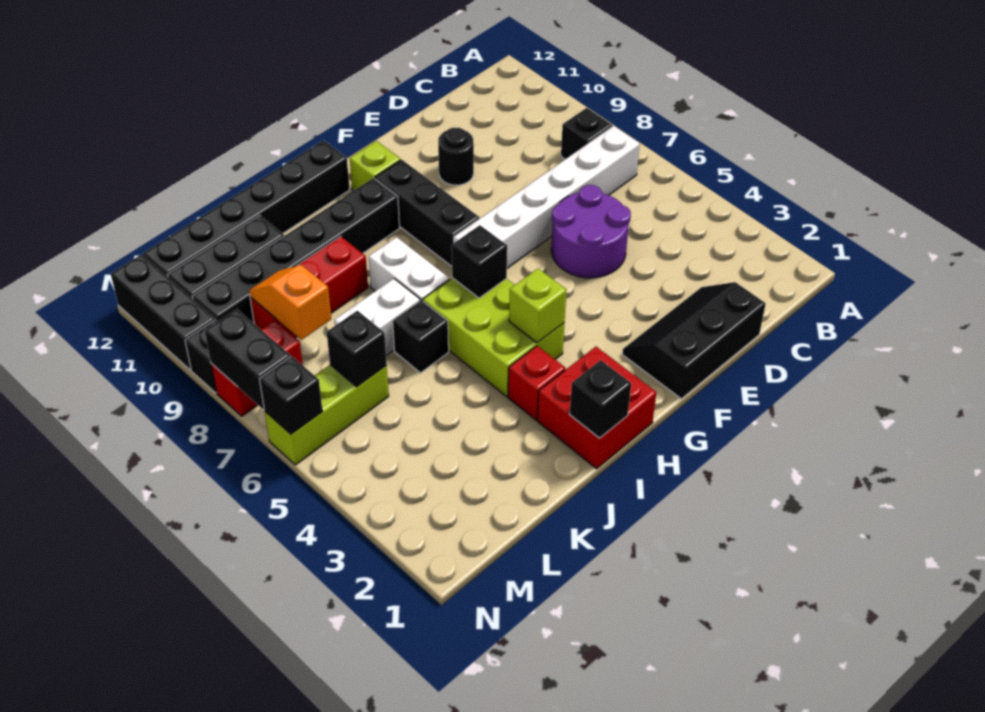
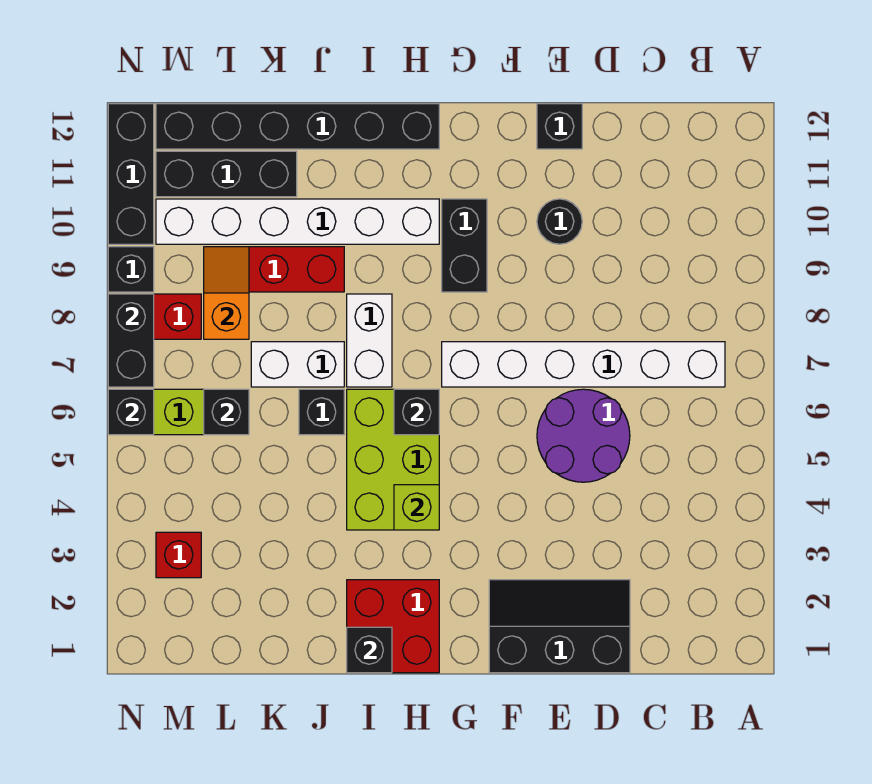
black brick B8 level 1 -> black brick E12 level 1
black brick G8:G10 level 1 -> black brick G9:G10 level 1
lime brick G11 level 1 -> none
black brick H10:M10 level 1 -> white brick H10:M10 level 1
red brick I3 level 1 -> red brick M3 level 1

